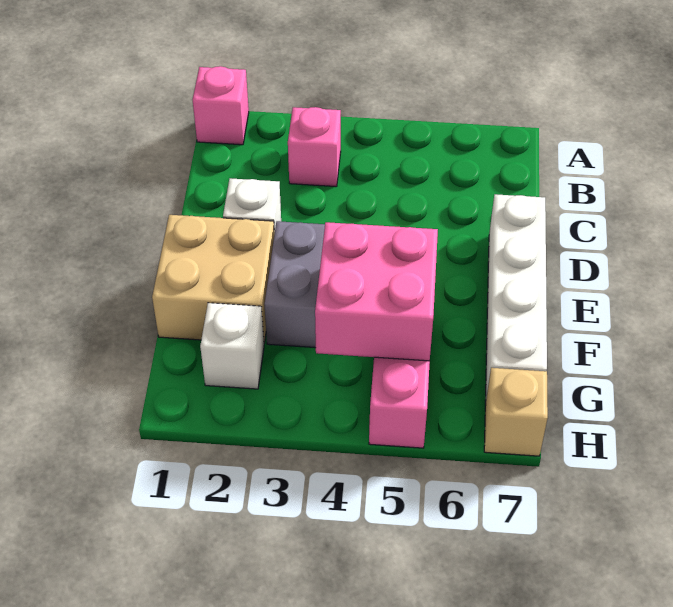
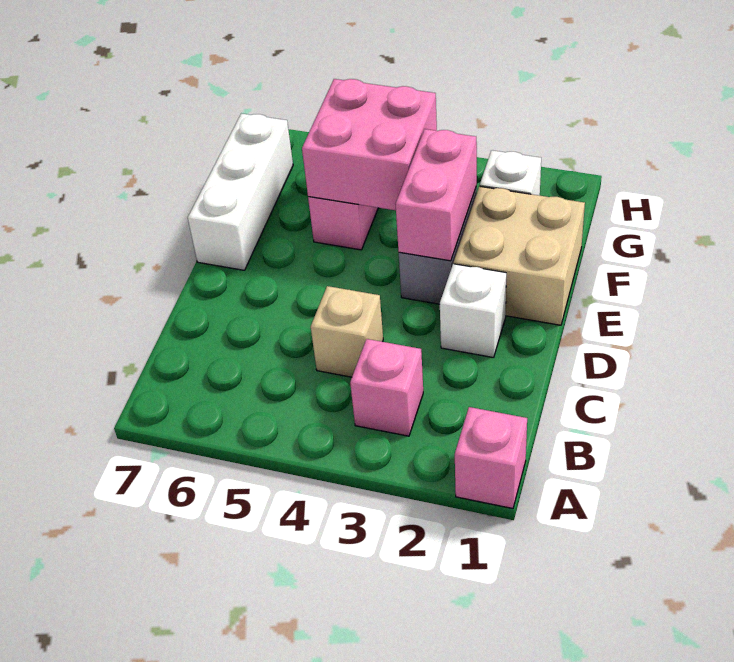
white brick D7:G7 level 1 -> white brick E7:G7 level 1
none -> pink brick E3:F3 level 2
tan brick H7 level 1 -> tan brick C4 level 1

